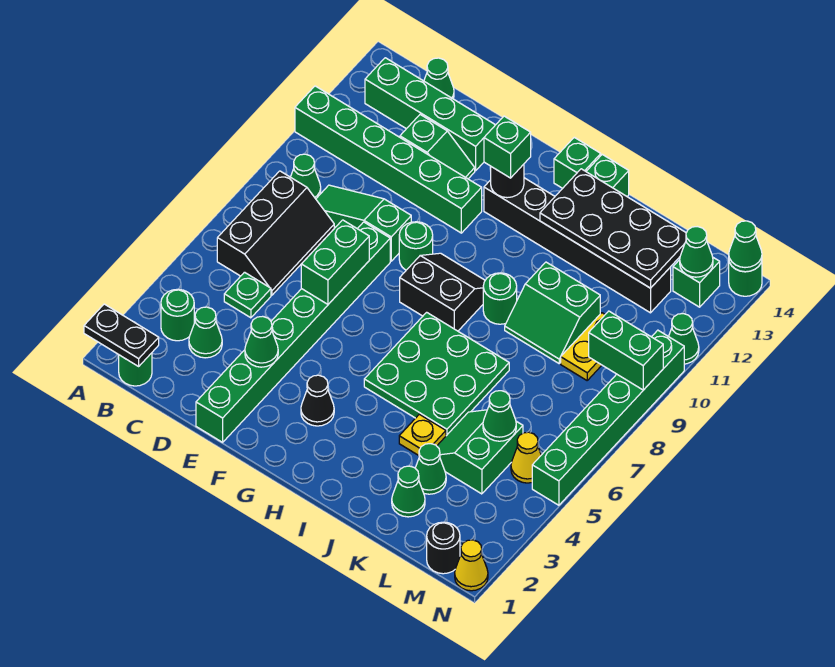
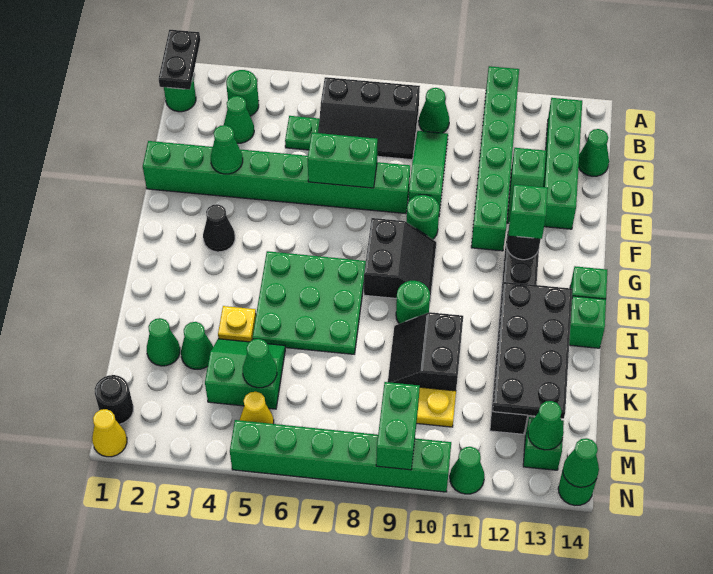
green slope J9:K10 level 1 top 10 -> black slope J9:K10 level 1 top 10

